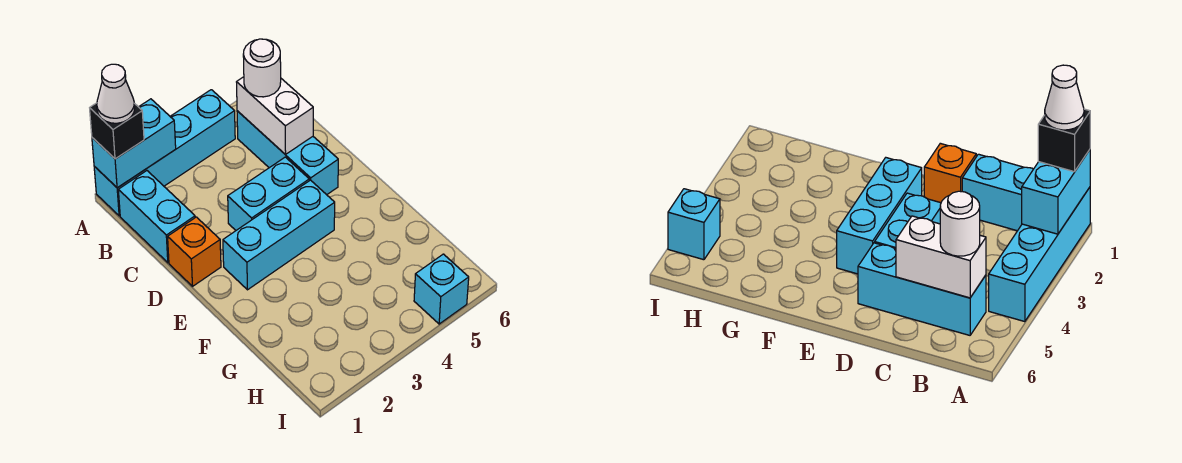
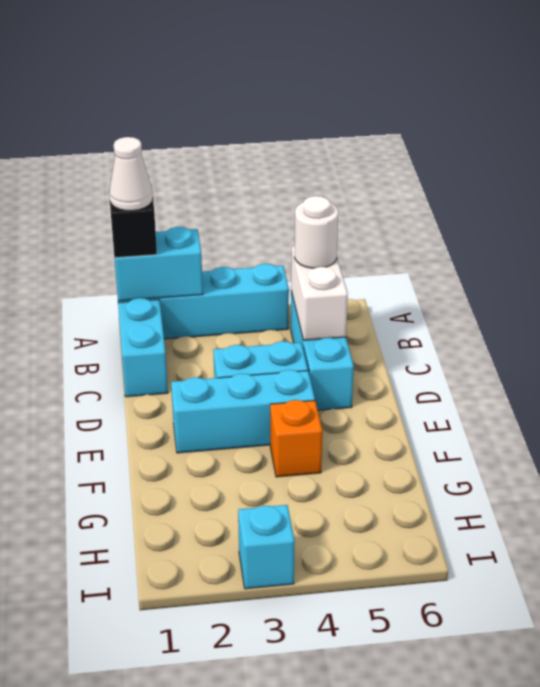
orange brick D1 level 1 -> orange brick F4 level 1
cyan brick I5 level 1 -> cyan brick I3 level 1

